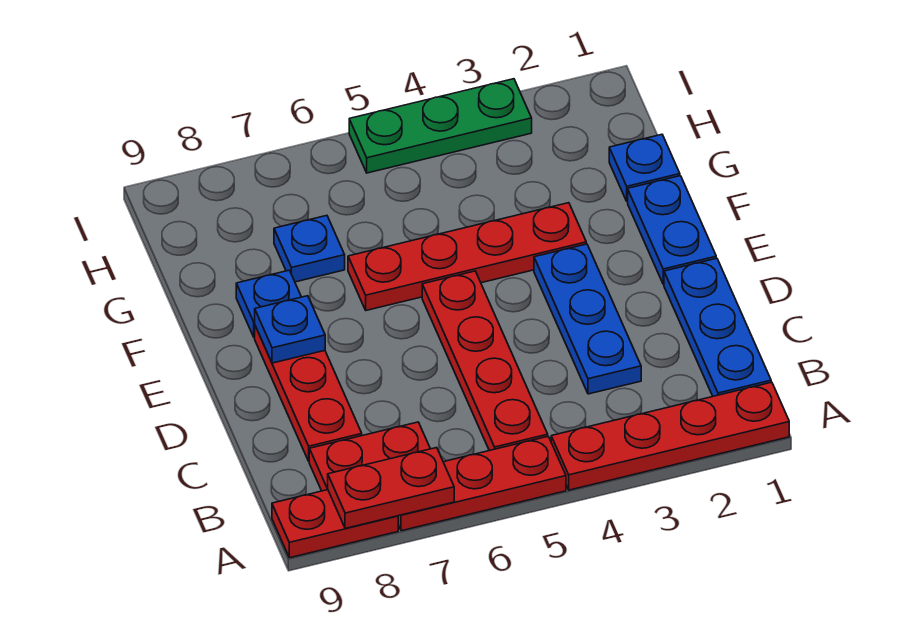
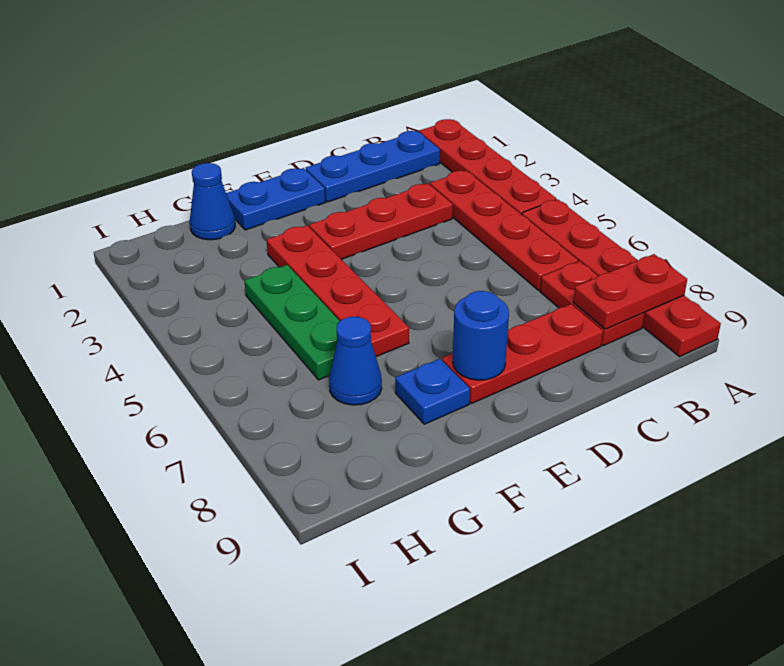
red plate A7:A8 level 2 -> red plate A8:B8 level 2
red plate B5:E5 level 1 -> red plate B3:B6 level 1
blue plate C3:E3 level 1 -> red plate C3:E3 level 1
blue plate E8 level 2 -> blue round brick E8 level 2
blue plate G1 level 1 -> blue cone G1 level 1
blue plate G7 level 1 -> blue cone G7 level 1
green plate I3:I5 level 1 -> green plate G4:G6 level 1

